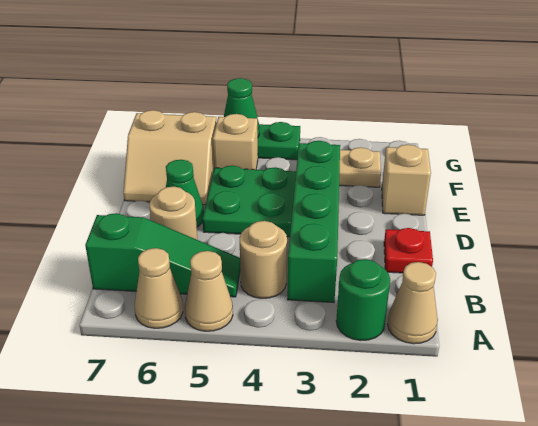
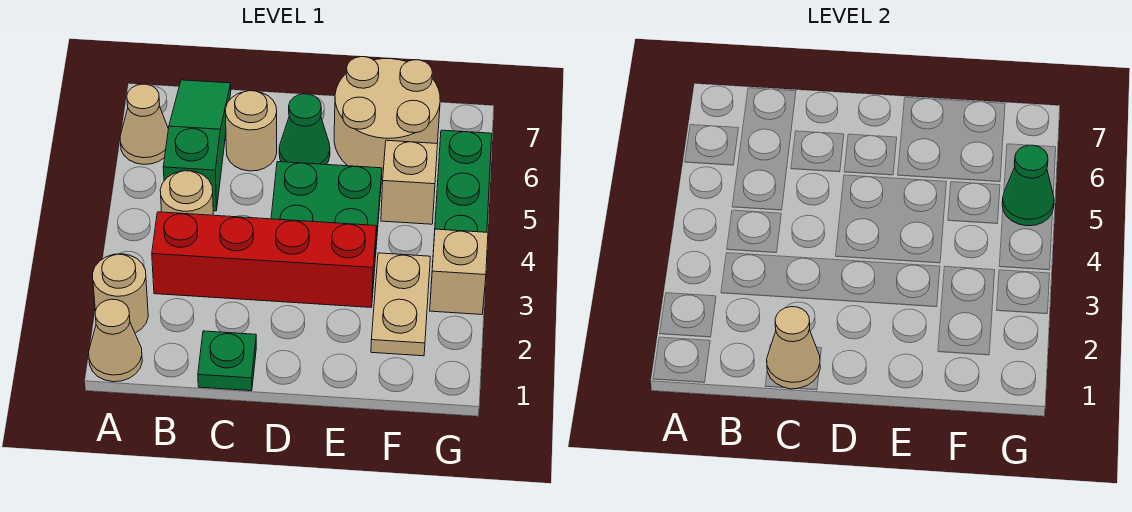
green round brick A2 level 1 -> tan round brick A2 level 1
tan cone A5 level 1 -> tan cone C1 level 2
green brick B3:E3 level 1 -> red brick B3:E3 level 1
green slope B5:B7 level 1 top 7 -> green slope B5:B7 level 1 top 5
red plate C1 level 1 -> green plate C1 level 1
tan brick E1 level 1 -> tan brick G3 level 1
tan slope E6:F7 level 1 top F -> tan round brick E6:F7 level 1

